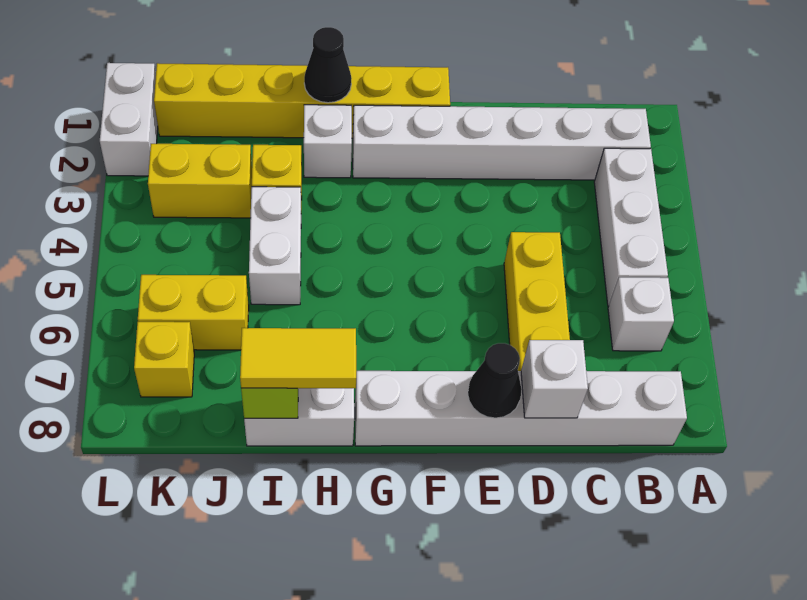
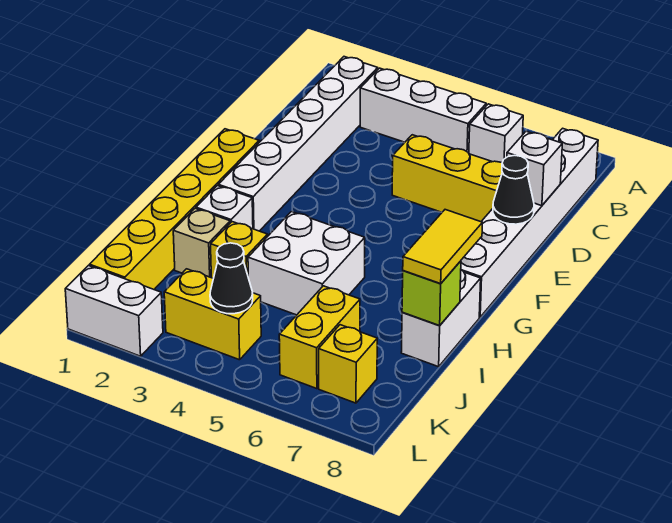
black cone H1 level 2 -> black cone K4 level 2
none -> tan brick I2 level 1
white brick I4:I5 level 1 -> white brick H4:I5 level 1
yellow brick J3:K3 level 1 -> yellow brick K3:K4 level 1

